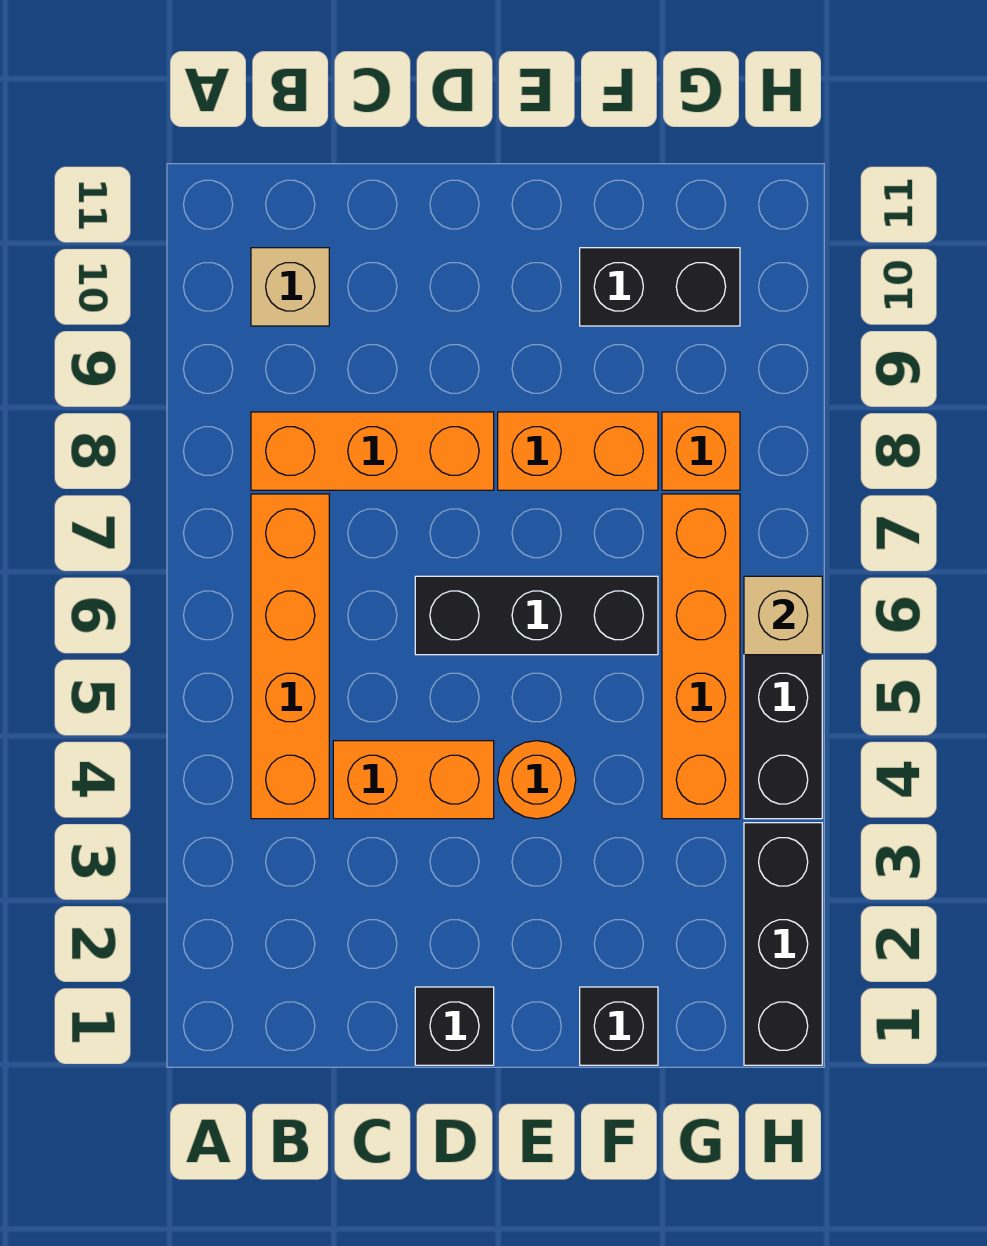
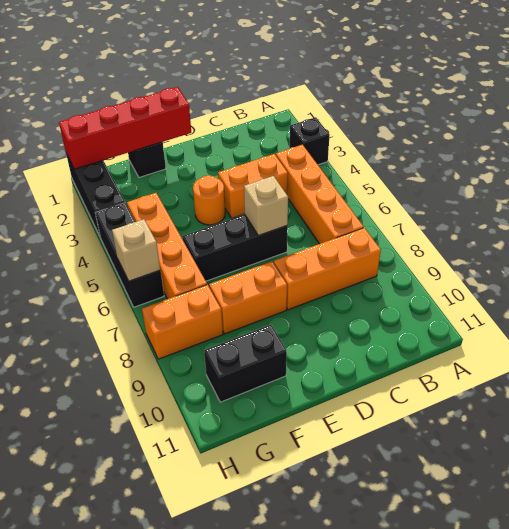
tan brick B10 level 1 -> tan brick D6 level 2
black brick D1 level 1 -> black brick A3 level 1
none -> red brick E1:H1 level 2
orange brick G8 level 1 -> orange brick G8:H8 level 1

